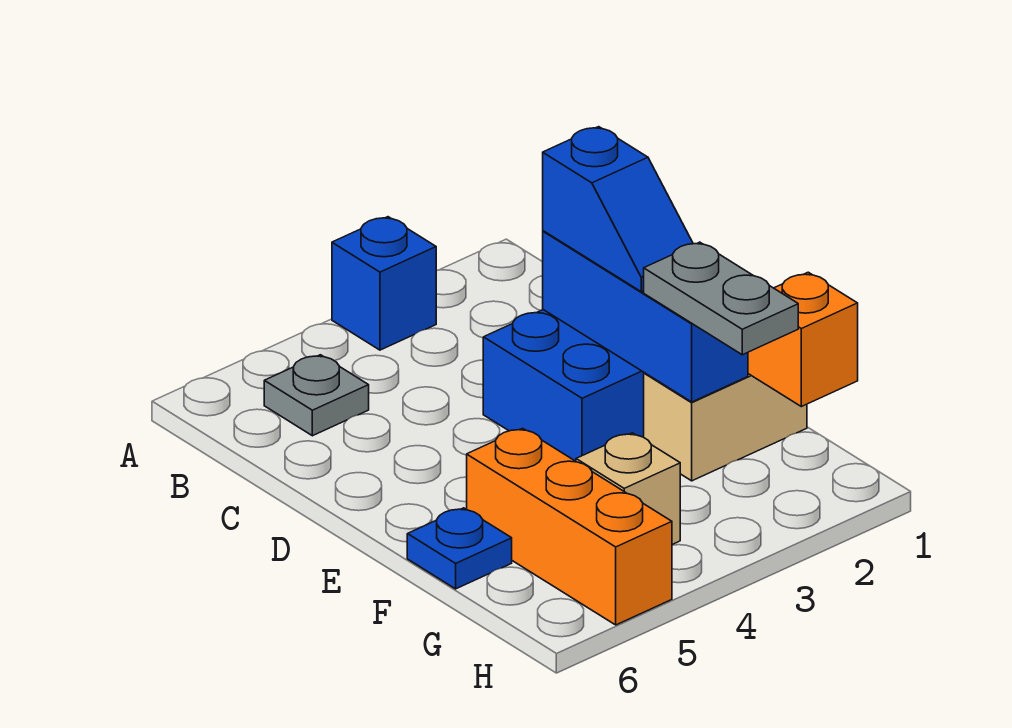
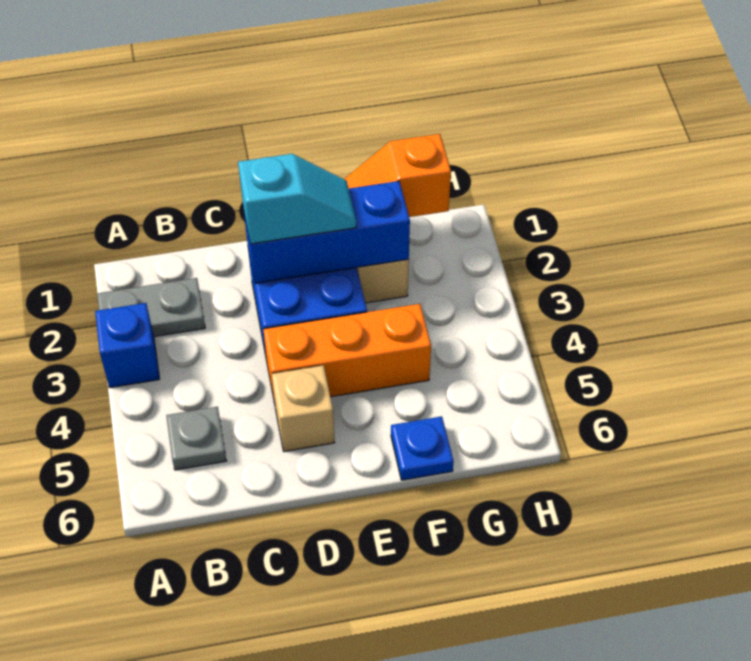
blue slope D2:E2 level 3 top D -> cyan slope D2:E2 level 3 top D
grey plate F2:G2 level 3 -> grey plate A2:B2 level 1
orange brick F5:H5 level 1 -> orange brick D4:F4 level 1
tan brick G4 level 1 -> tan brick D5 level 1

